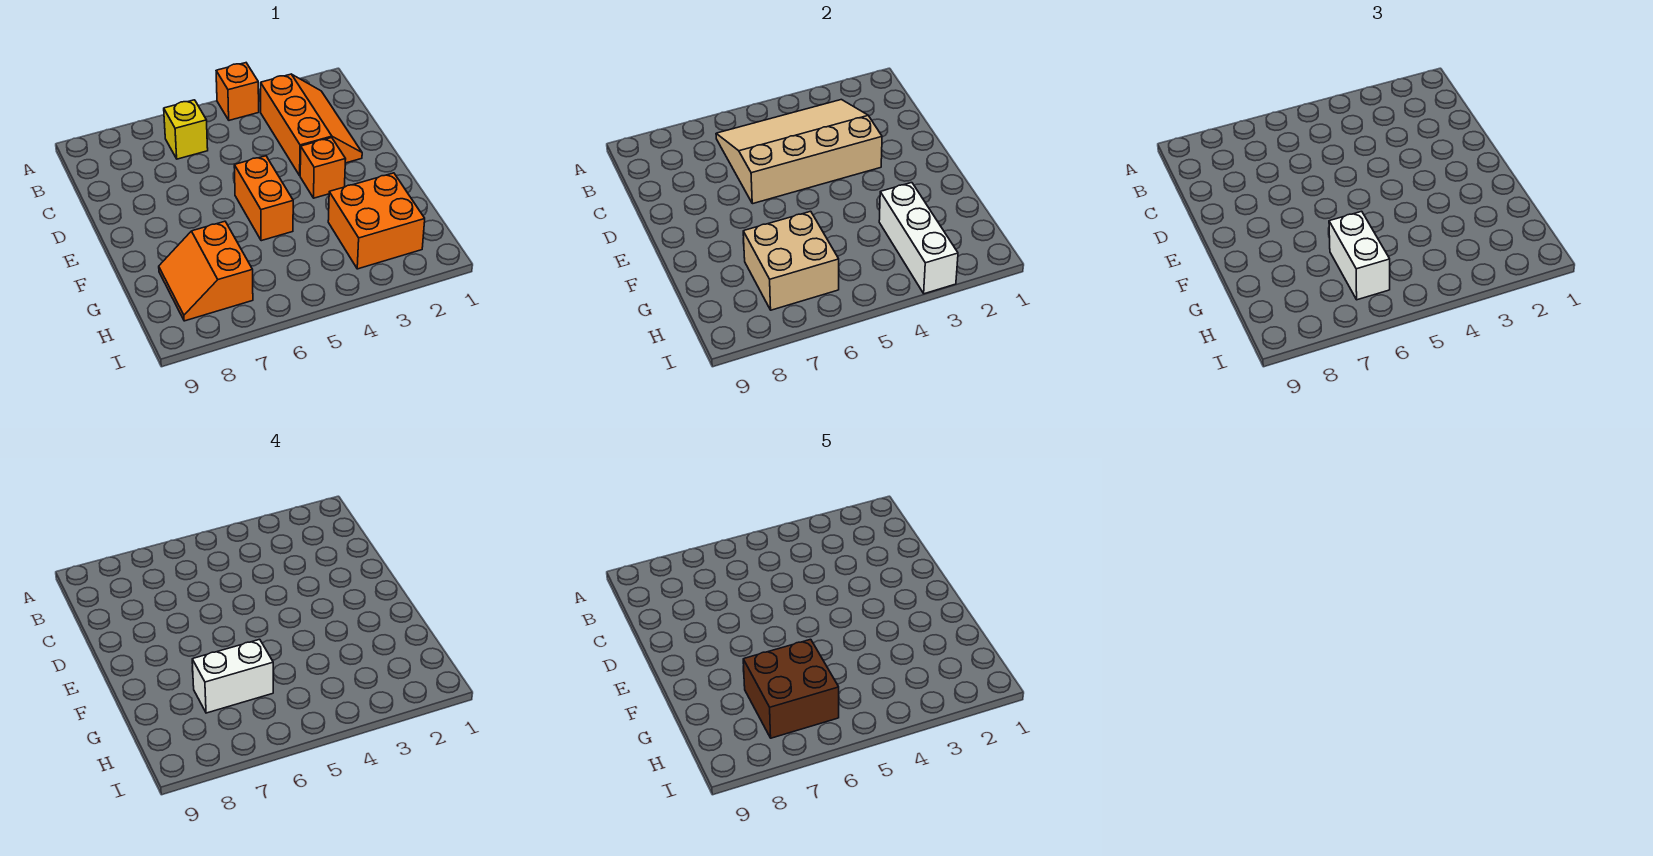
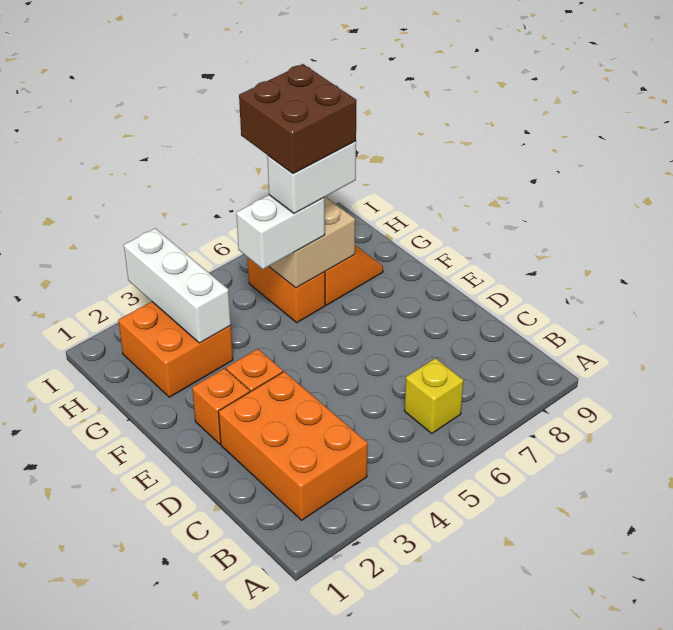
orange brick A4 level 1 -> orange brick E2 level 1
orange slope B2:D3 level 1 top 3 -> orange brick B2:D3 level 1
tan slope B3:D6 level 2 top D -> none
orange brick E5:F5 level 1 -> orange brick G6:H6 level 1
white brick G6:H6 level 3 -> white brick G5:G6 level 3

